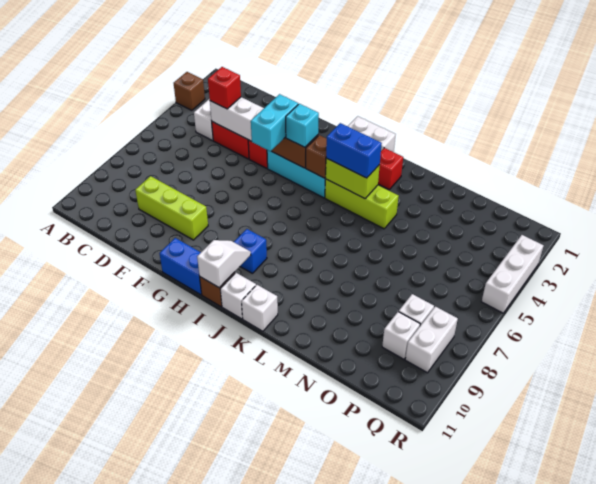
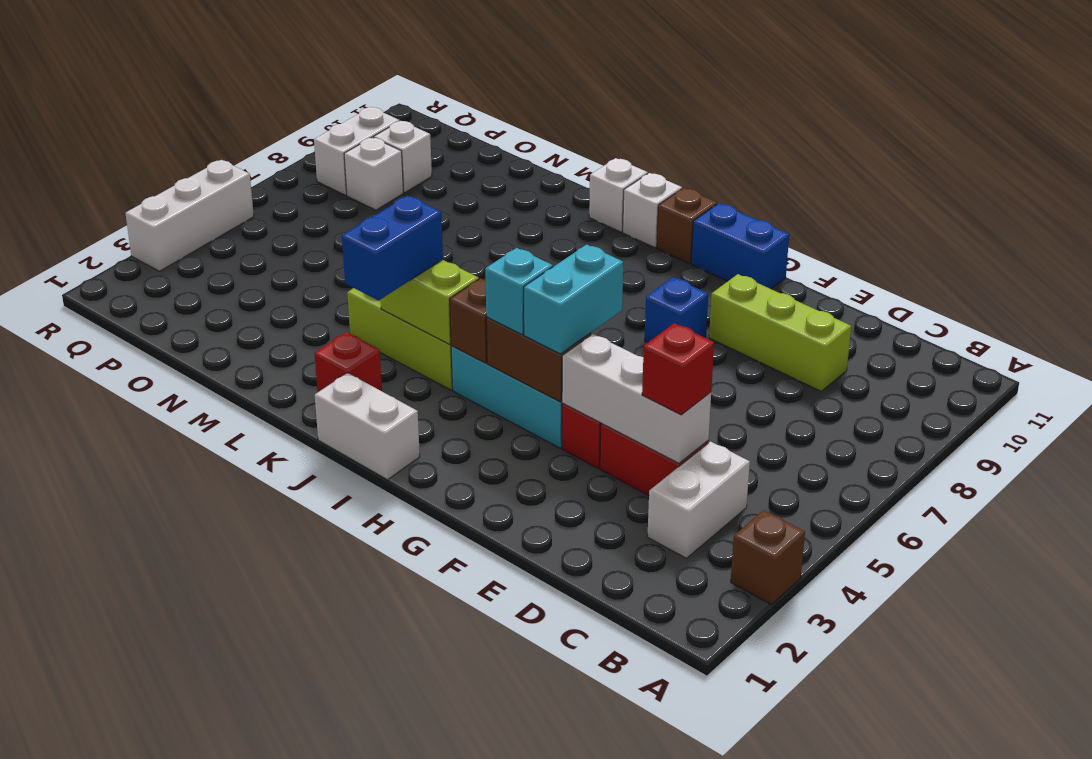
blue brick I9 level 1 -> blue brick G8 level 1
white slope I10:I11 level 2 top 11 -> none
blue brick J4:K4 level 3 -> blue brick K3:K4 level 3

